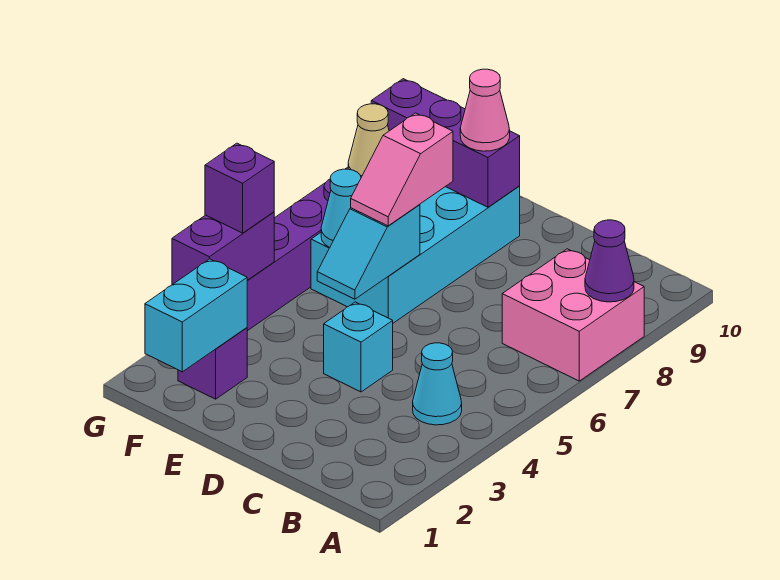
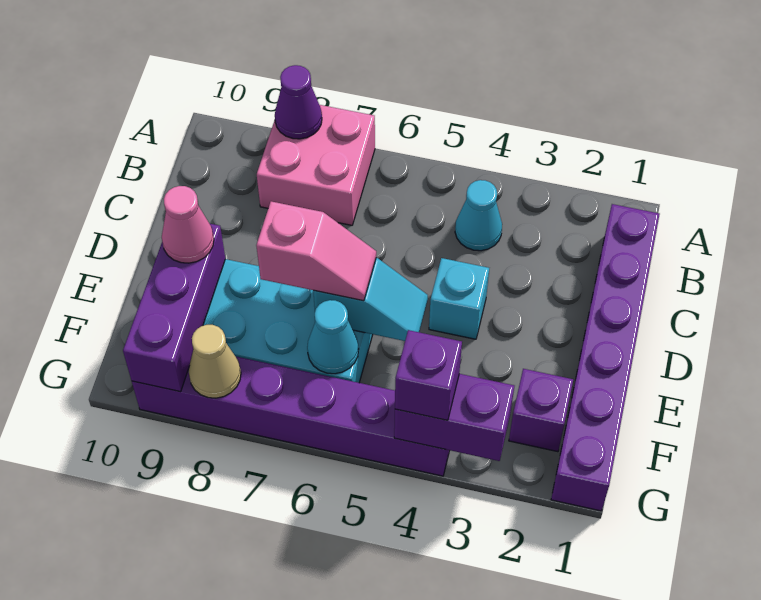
none -> purple brick B1:G1 level 1
cyan brick F1:F2 level 2 -> none

